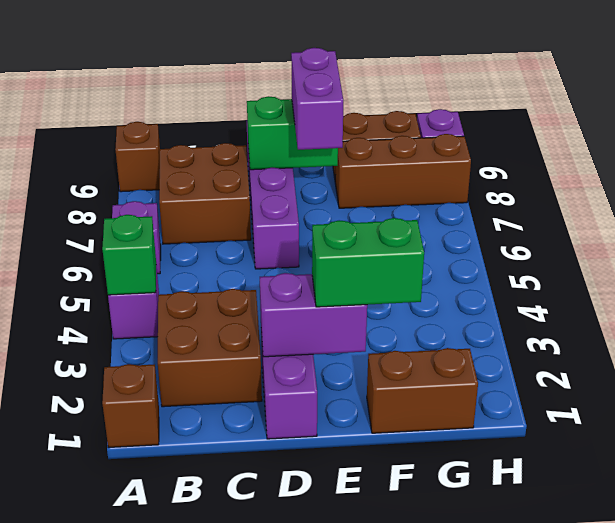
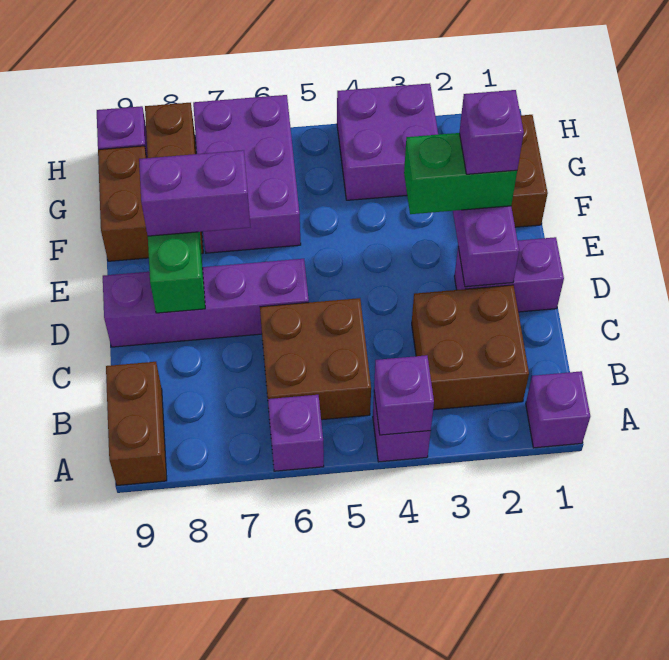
brown brick A1 level 1 -> purple brick A1 level 1
green brick A4 level 2 -> purple brick A4 level 2
brown brick A9 level 1 -> brown brick A9:B9 level 1
brown brick B7:C8 level 1 -> brown brick B5:C6 level 1
green brick E2:F2 level 3 -> green brick E2:E3 level 3
none -> purple brick E2 level 4
none -> purple brick F6:H7 level 1
none -> purple brick G3:H4 level 1

